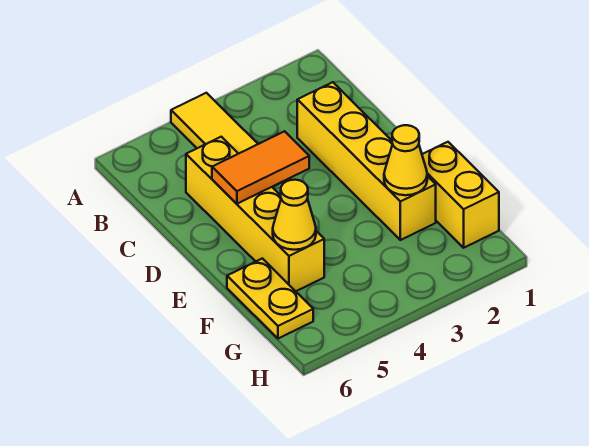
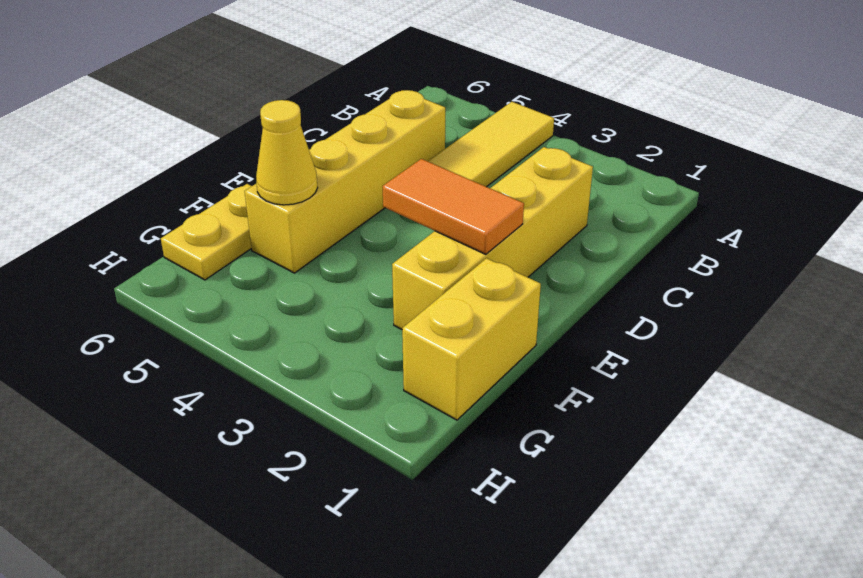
orange tile D4:D5 level 2 -> orange tile E2:E3 level 2
yellow cone F2 level 2 -> none

